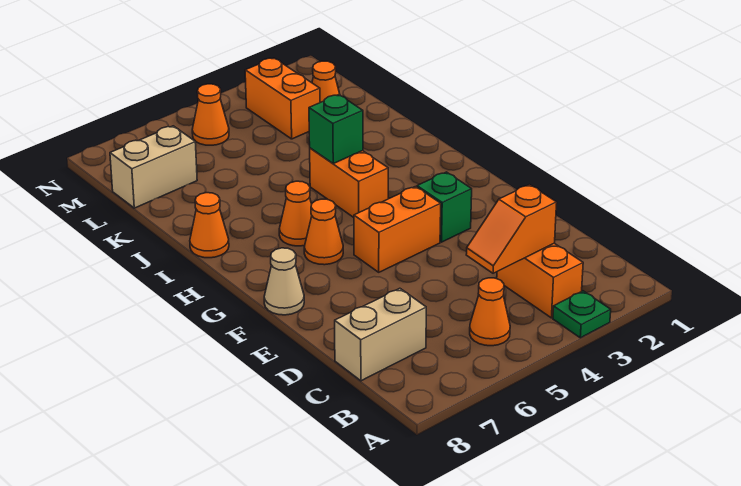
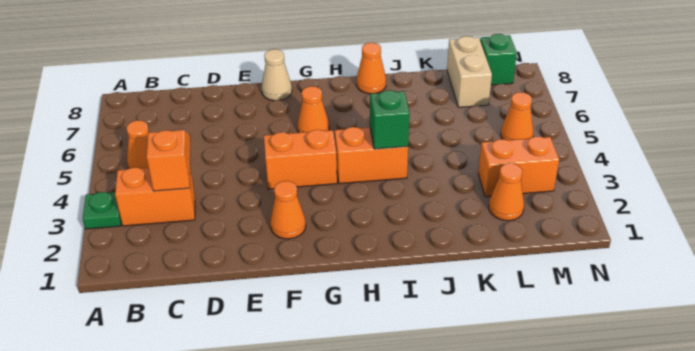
tan brick C7:C8 level 1 -> none
green brick F3 level 1 -> green brick M8 level 1
orange brick F4:F5 level 1 -> orange brick F4:G4 level 1
orange cone H6 level 1 -> orange cone F2 level 1

